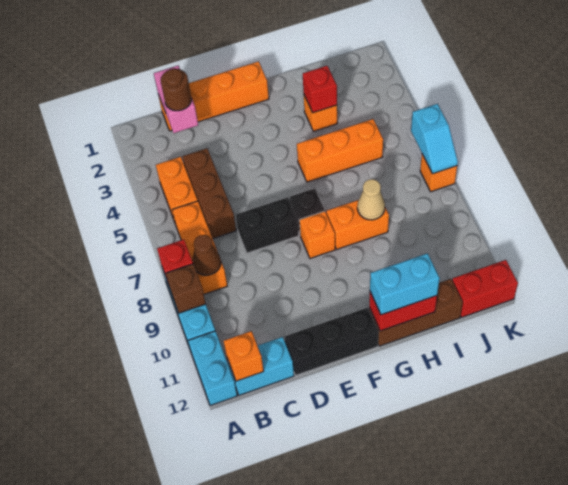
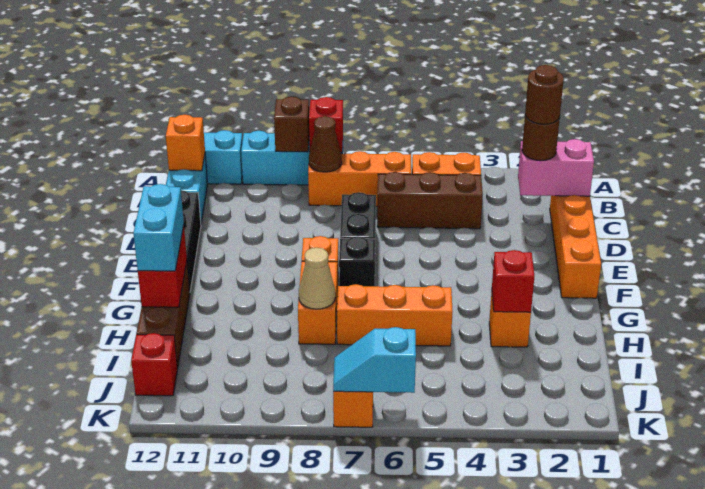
none -> brown round brick C2 level 4
orange brick G5:I5 level 1 -> orange brick H5:H7 level 1
red brick J12:K12 level 1 -> red brick J12 level 1

